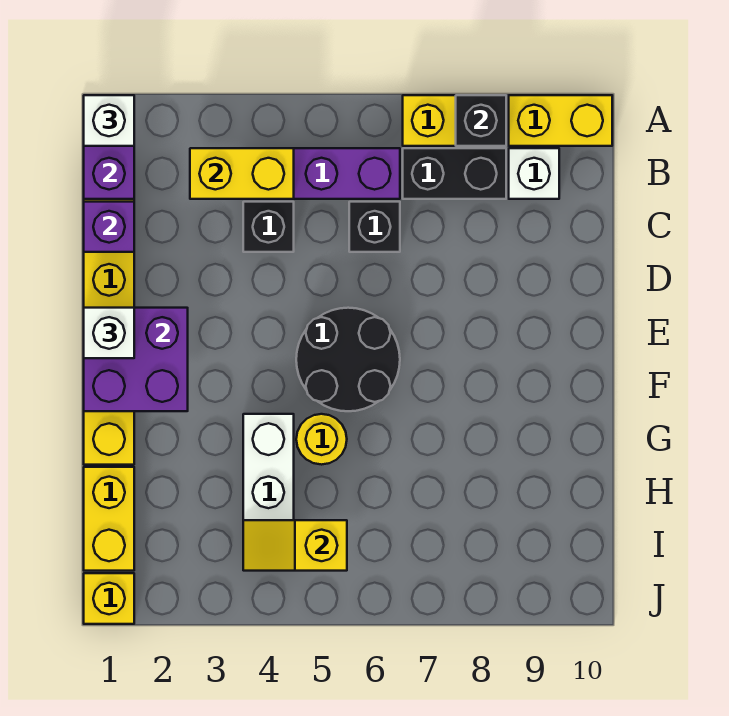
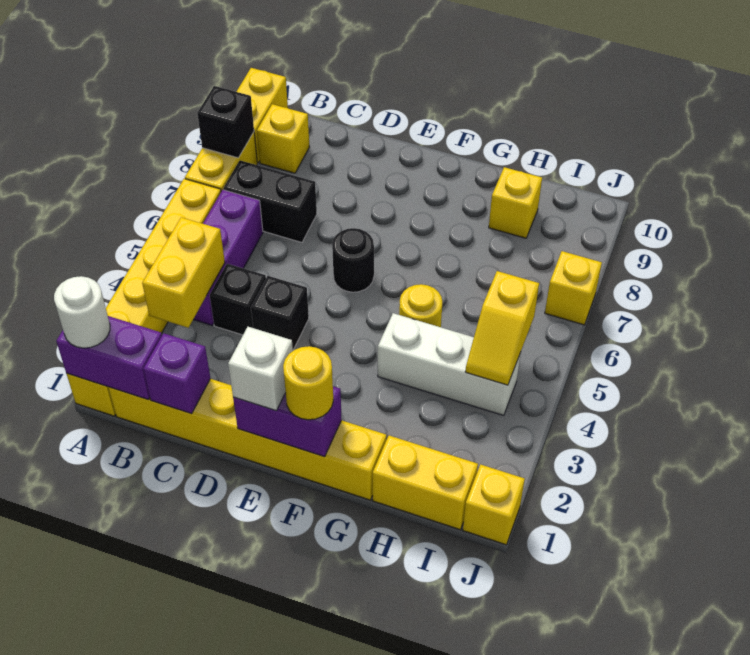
none -> yellow brick A1:A6 level 1
white brick A1 level 3 -> white round brick A1 level 3
black brick B7:B8 level 1 -> black brick B7:C7 level 1
white brick B9 level 1 -> yellow brick B9 level 1
black brick C6 level 1 -> black brick D4 level 1
purple brick E1:F2 level 2 -> purple brick E1:F1 level 2
black round brick E5:F6 level 1 -> black round brick E6 level 1
none -> yellow round brick F1 level 3
none -> yellow brick H9 level 1
none -> yellow brick J7 level 1

